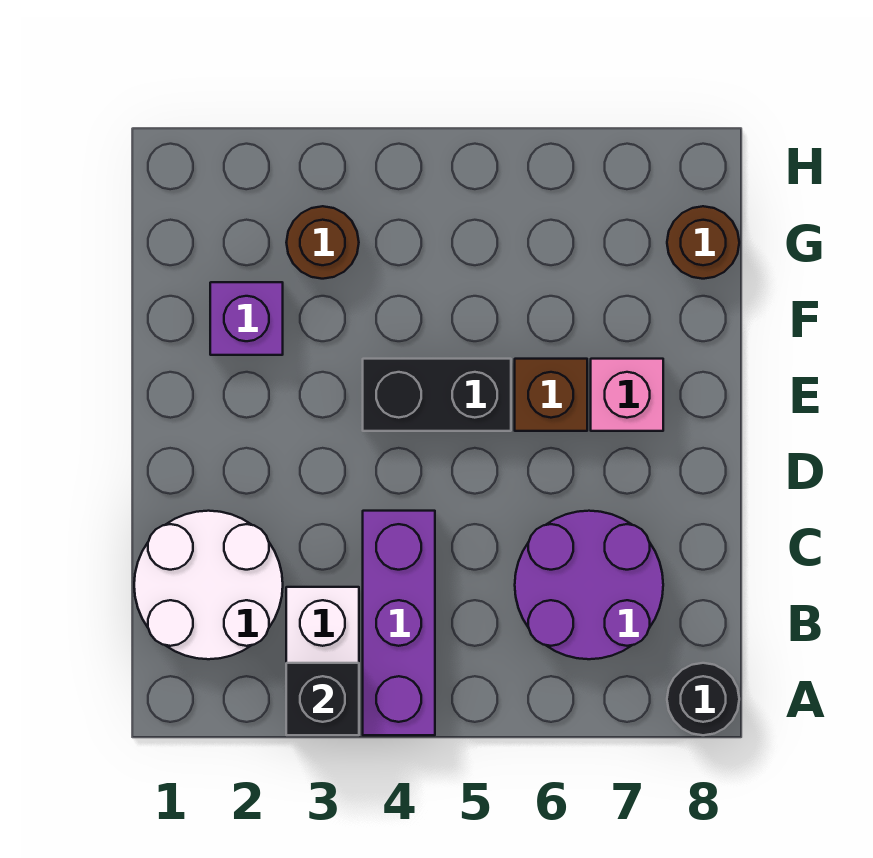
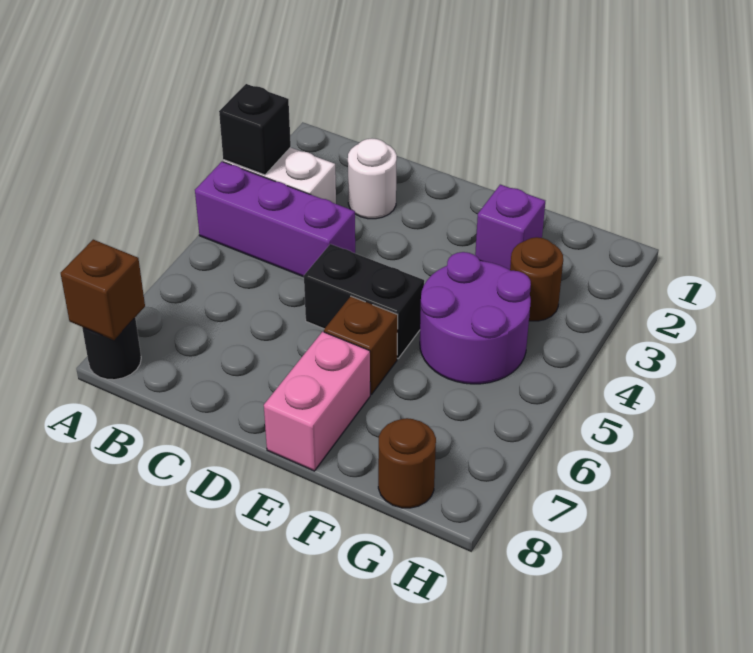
none -> brown brick A8 level 2
white round brick B1:C2 level 1 -> white round brick C2 level 1
purple round brick B6:C7 level 1 -> purple round brick F4:G5 level 1
black brick E4:E5 level 1 -> black brick D5:E5 level 1
pink brick E7 level 1 -> pink brick E7:E8 level 1

